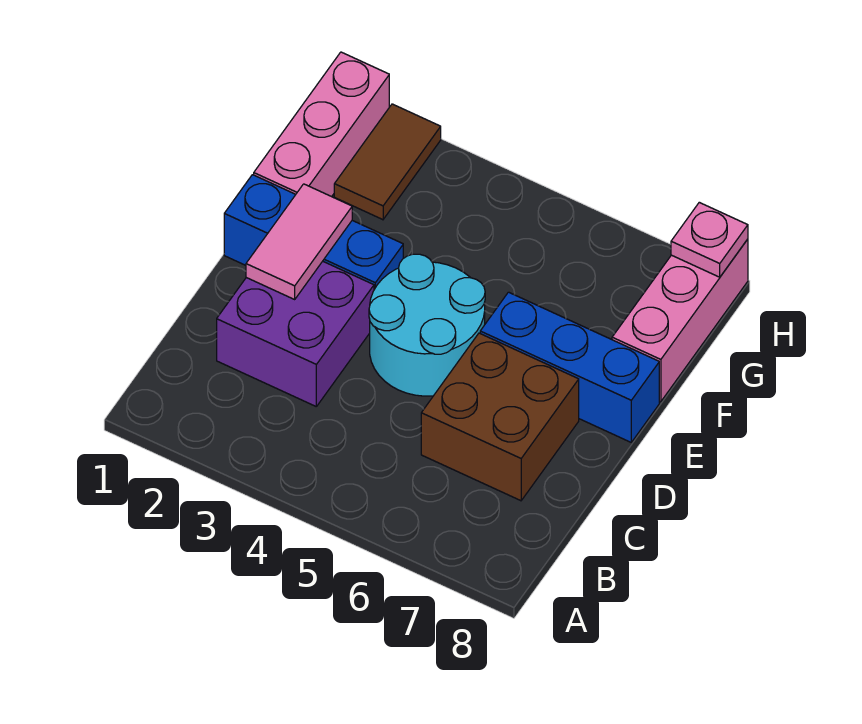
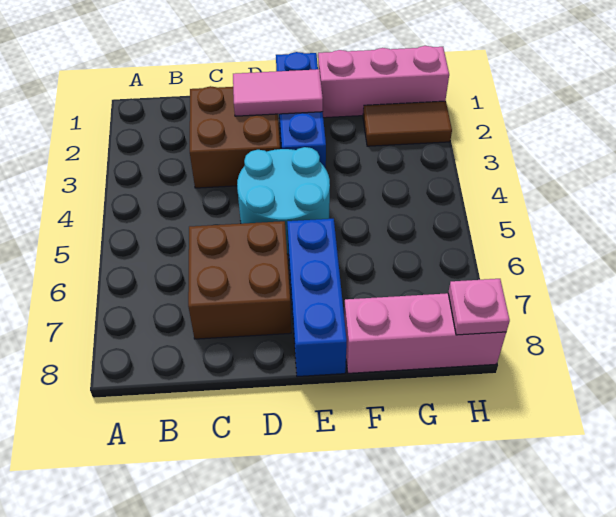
purple brick C2:D3 level 1 -> brown brick C2:D3 level 1

